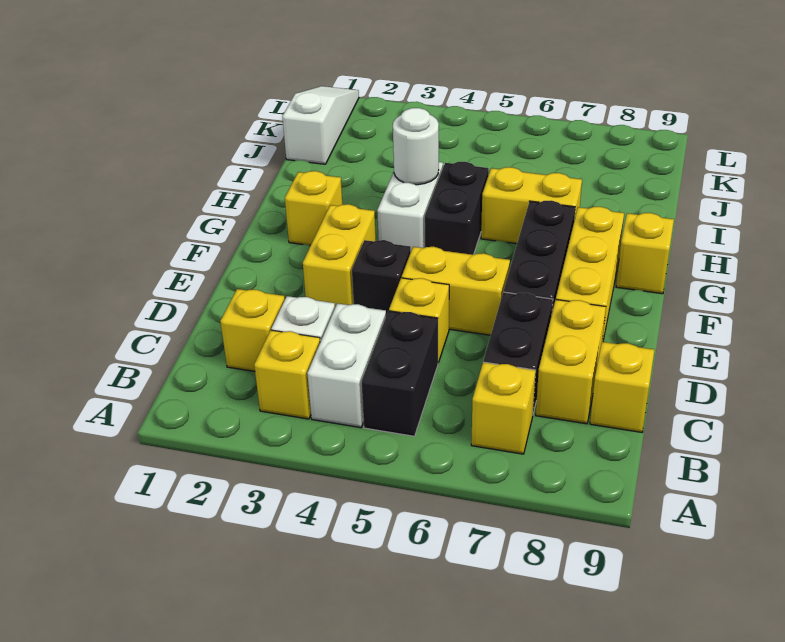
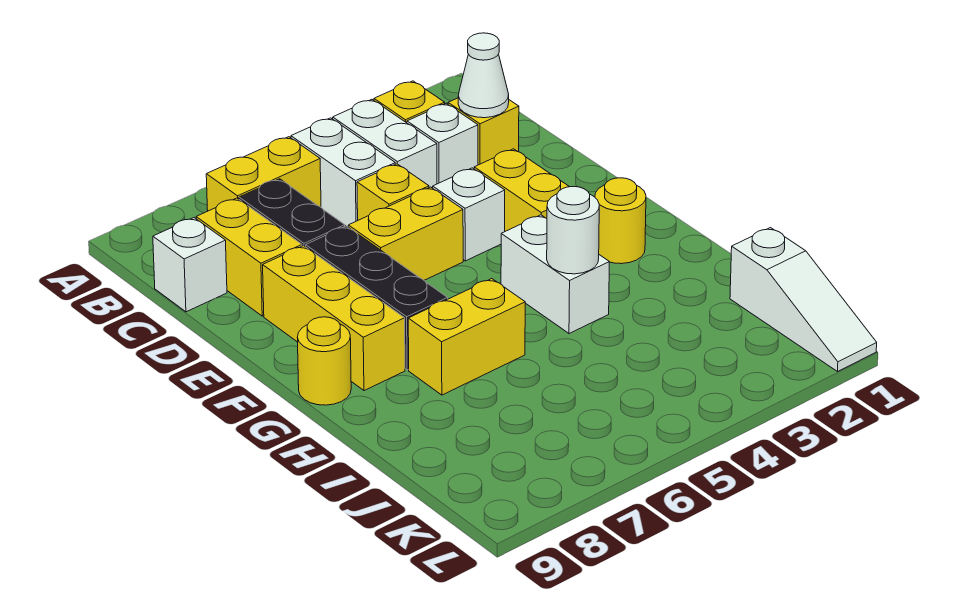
black brick B5:C5 level 1 -> white brick B5:C5 level 1
yellow brick B7 level 1 -> yellow brick B6:B7 level 1
none -> white cone C2 level 2
yellow brick C9 level 1 -> white brick C9 level 1
black brick E4 level 1 -> white brick E4 level 1
yellow brick G2 level 1 -> yellow round brick G2 level 1
black brick G5:H5 level 1 -> none
yellow brick G9 level 1 -> yellow round brick G9 level 1

